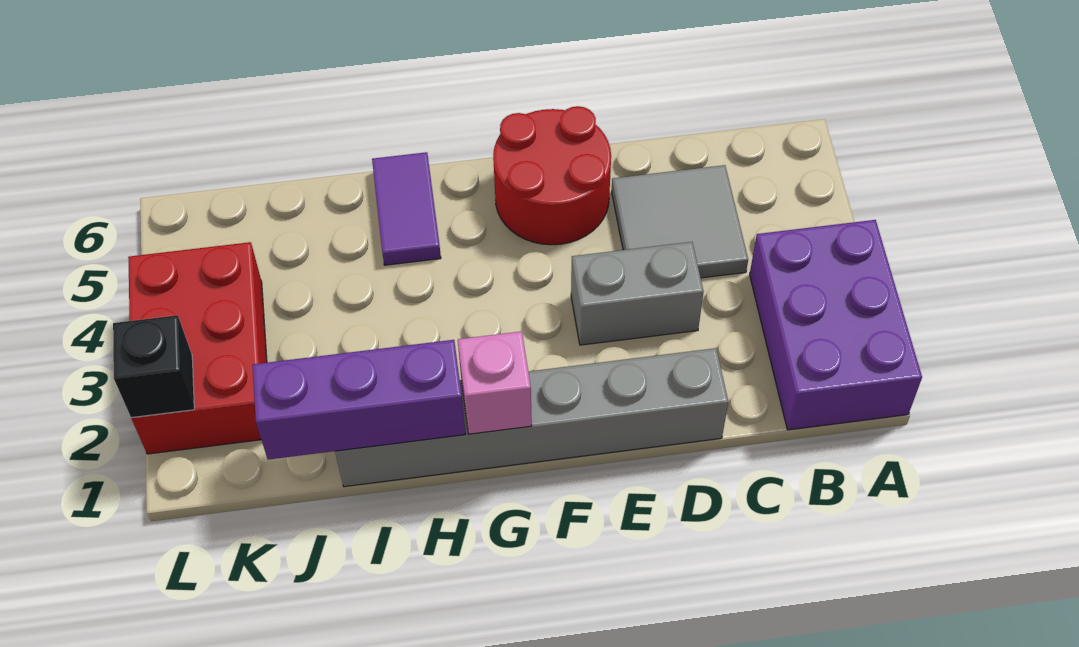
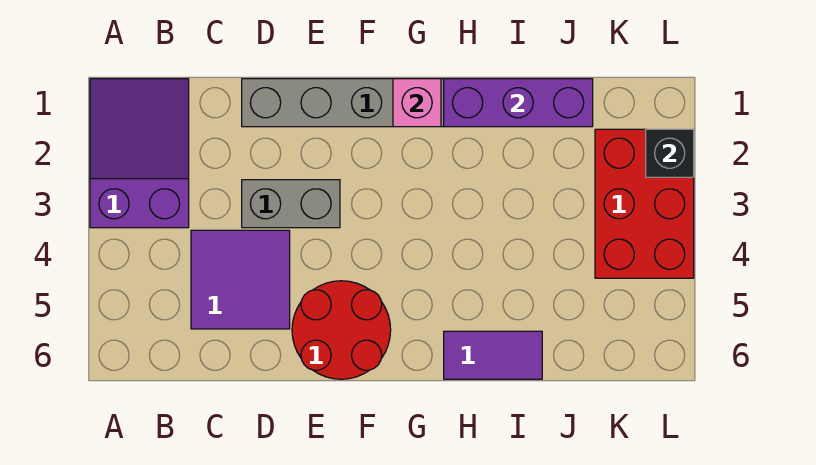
purple brick A1:B3 level 1 -> purple slope A1:B3 level 1 top 3
grey tile C4:D5 level 1 -> purple tile C4:D5 level 1
purple tile H5:H6 level 1 -> purple tile H6:I6 level 1

